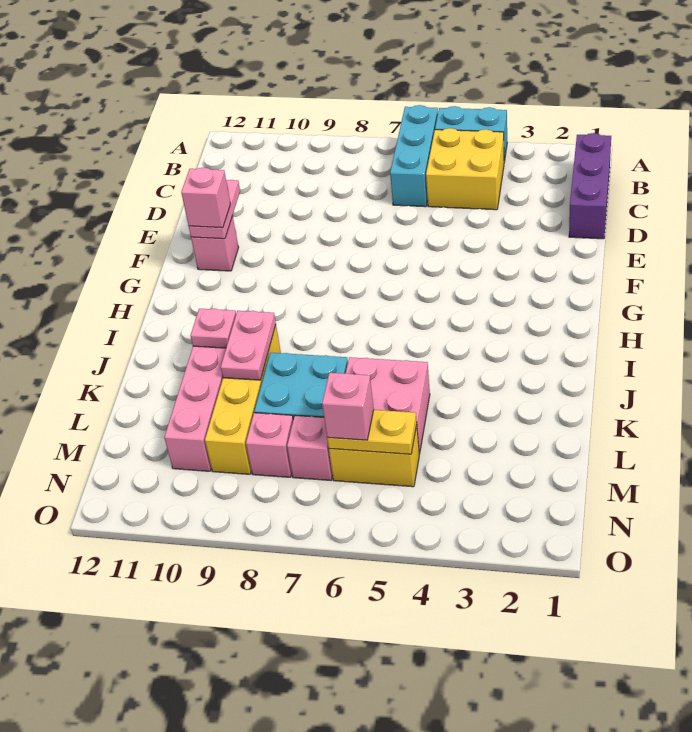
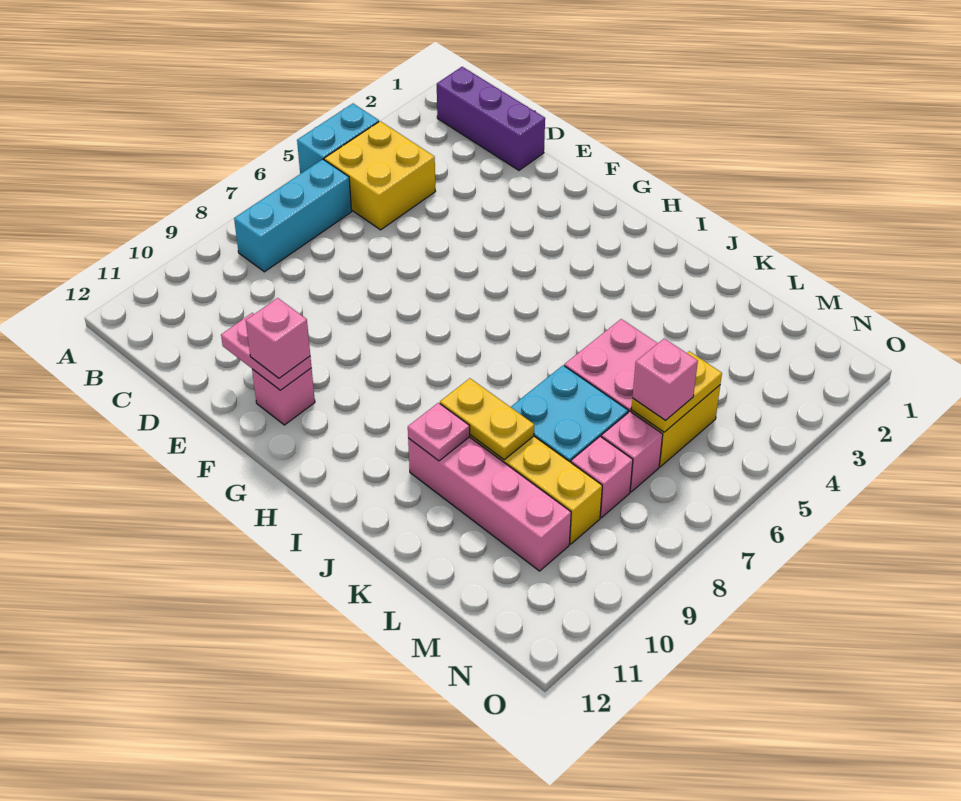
cyan brick A6:C6 level 1 -> cyan brick B6:B8 level 1
pink plate J9:K9 level 2 -> yellow plate J9:K9 level 2

